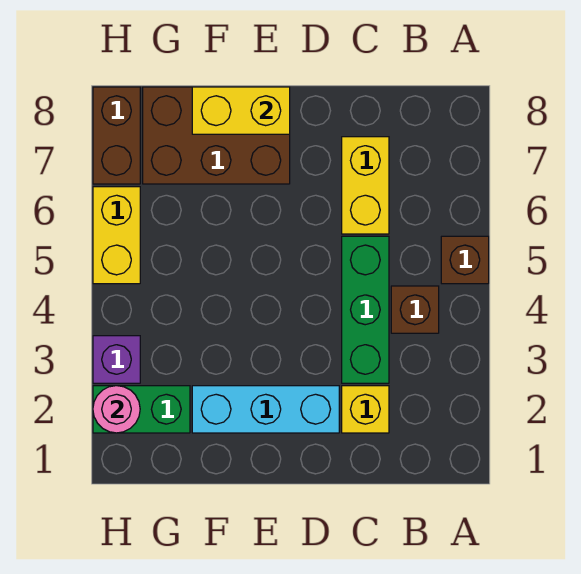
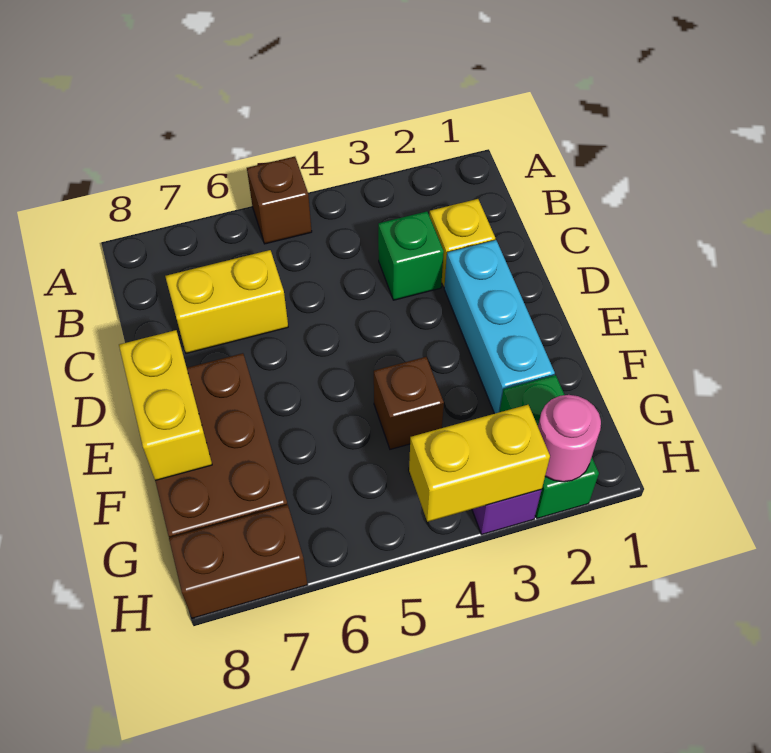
brown brick B4 level 1 -> brown brick F4 level 1
green brick C3:C5 level 1 -> green brick C3 level 1
yellow brick H5:H6 level 1 -> yellow brick H3:H4 level 2

